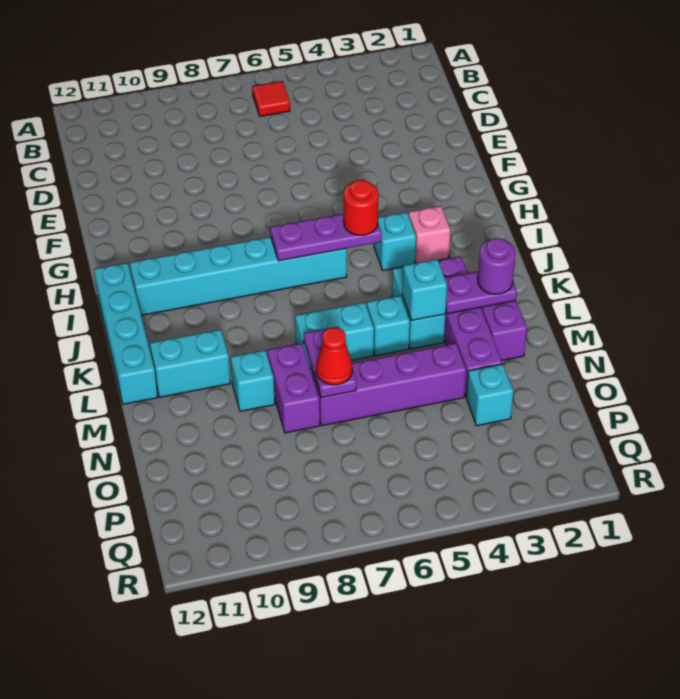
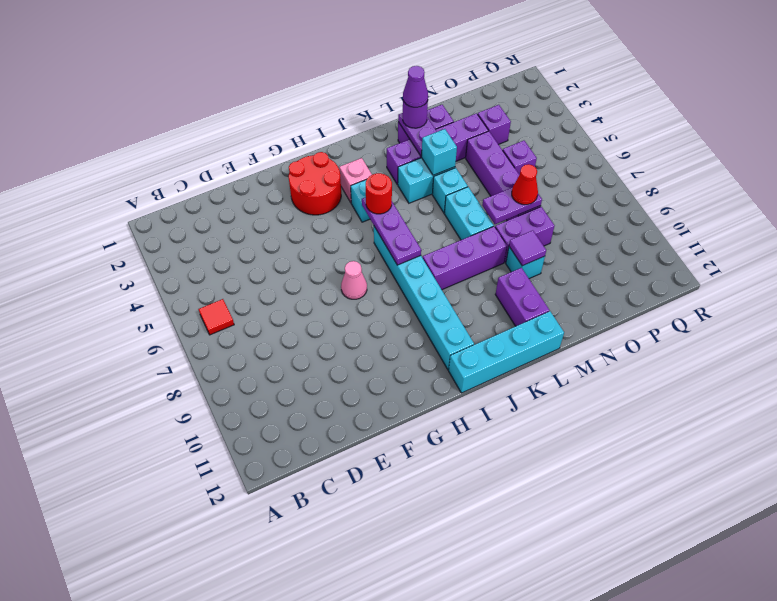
none -> red round brick G2:H3 level 1
none -> pink cone G7 level 1
none -> purple brick J8:L8 level 1
none -> purple cone L2 level 4
cyan brick L10:L11 level 1 -> purple brick L10:L11 level 1
none -> purple tile M9 level 2
cyan brick O3 level 1 -> purple brick O3 level 1
none -> purple brick O5 level 1

